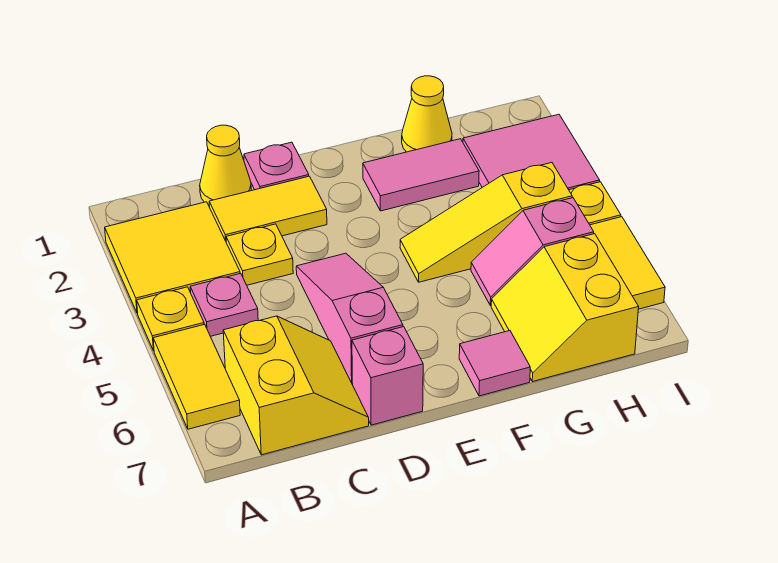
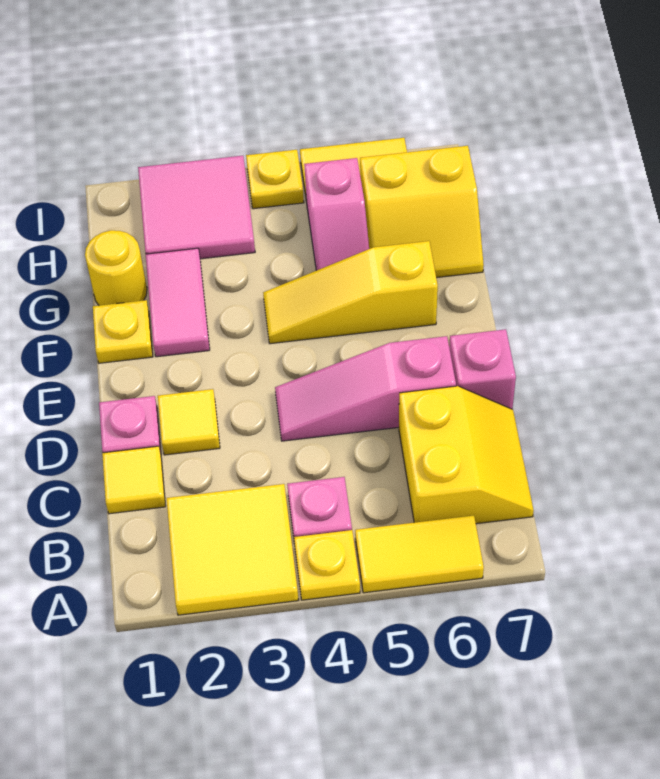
yellow slope B6:C7 level 1 top B -> yellow slope B6:C7 level 1 top 6
yellow cone C1 level 1 -> yellow tile C1 level 1
yellow tile C2:D2 level 1 -> yellow tile D2 level 1
yellow plate C3 level 1 -> yellow plate F1 level 1
yellow slope F4:H4 level 1 top H -> yellow slope F4:F6 level 1 top 6
pink tile F7 level 1 -> none
yellow cone G1 level 1 -> yellow round brick G1 level 1

